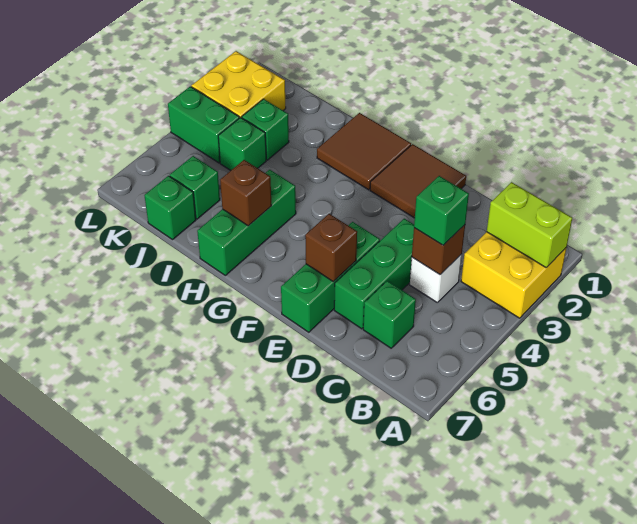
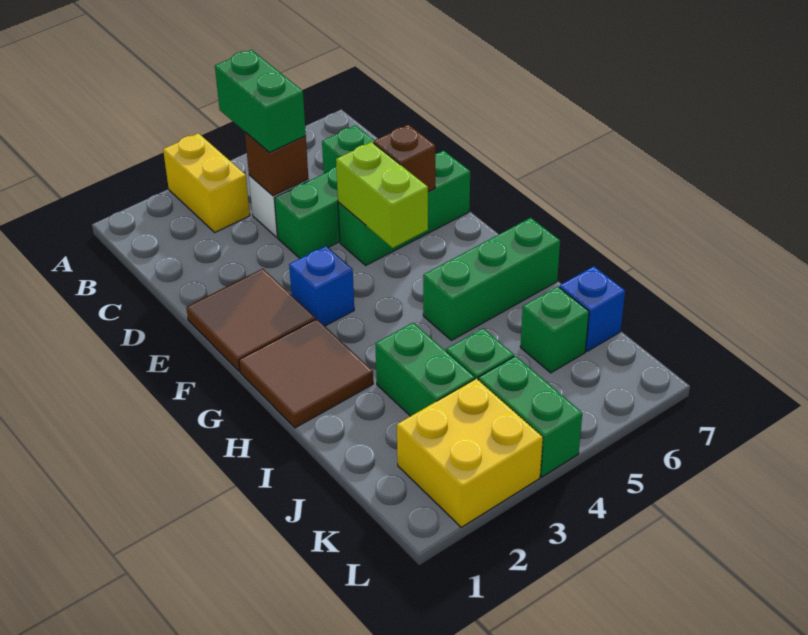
yellow brick A2:B3 level 1 -> yellow brick A3:B3 level 1
lime brick A2:B2 level 2 -> lime brick E5:F5 level 2
green brick C4 level 3 -> green brick B4:C4 level 3
none -> blue brick F3 level 1
brown brick H6 level 2 -> none
green brick J3 level 1 -> green brick I3:J3 level 1
green brick J7 level 1 -> blue brick J7 level 1

